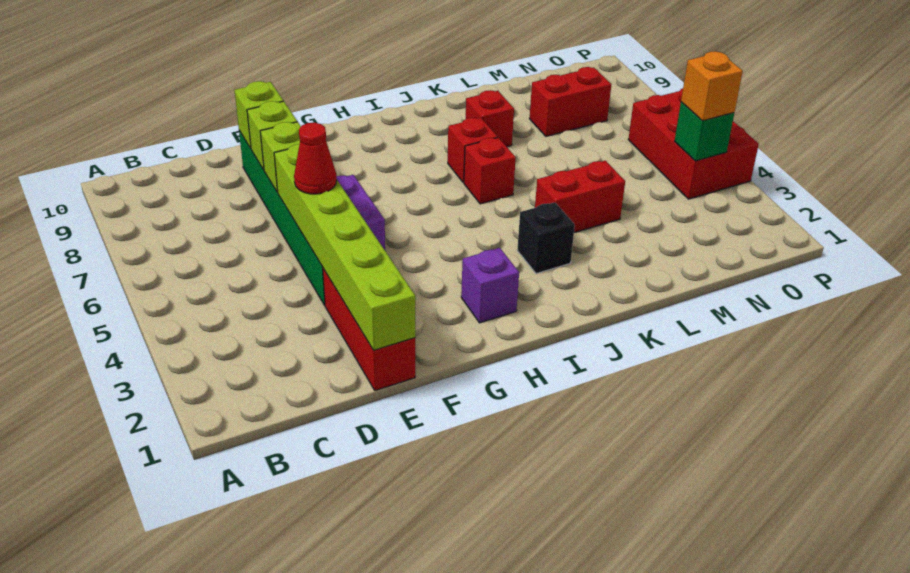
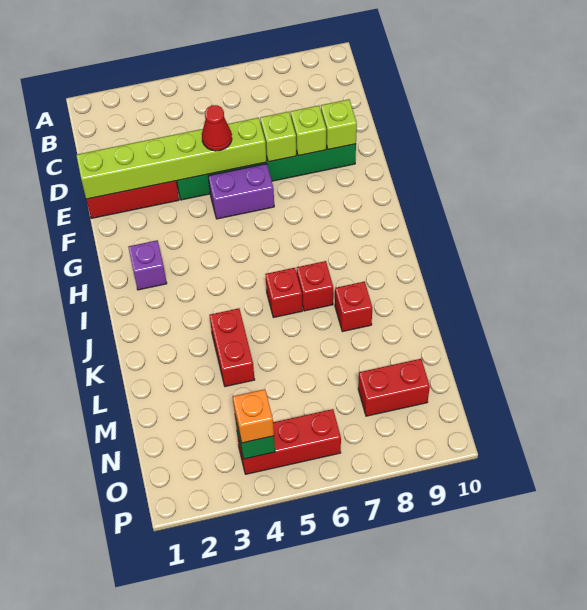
black brick J3 level 1 -> none
red brick M8:N8 level 1 -> red brick N8:N9 level 1
red brick O4:P6 level 1 -> red brick O4:O6 level 1

